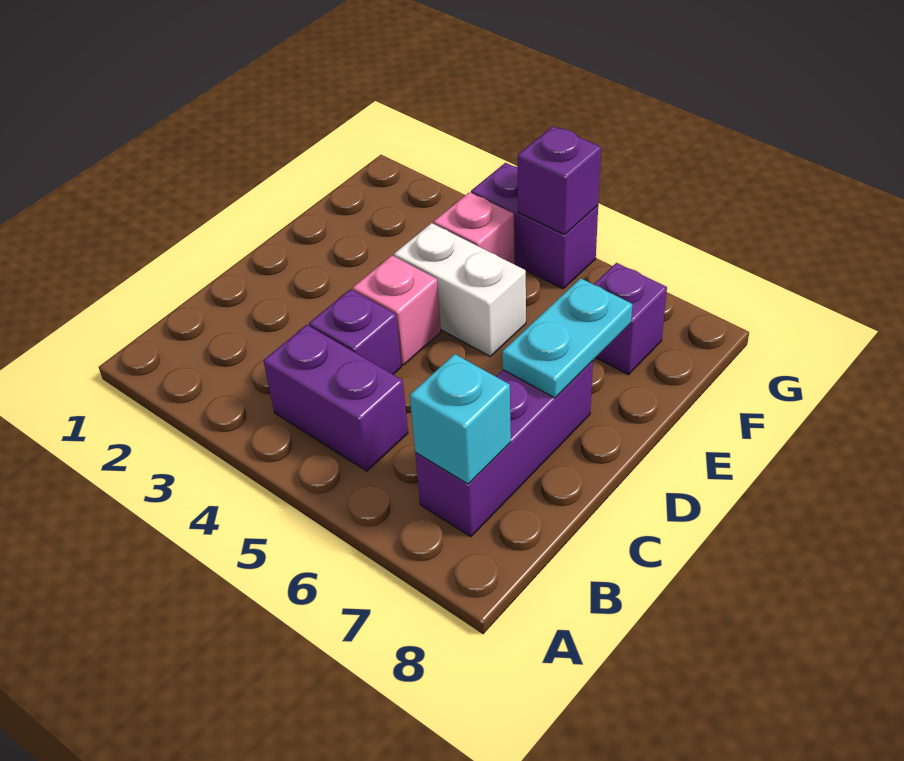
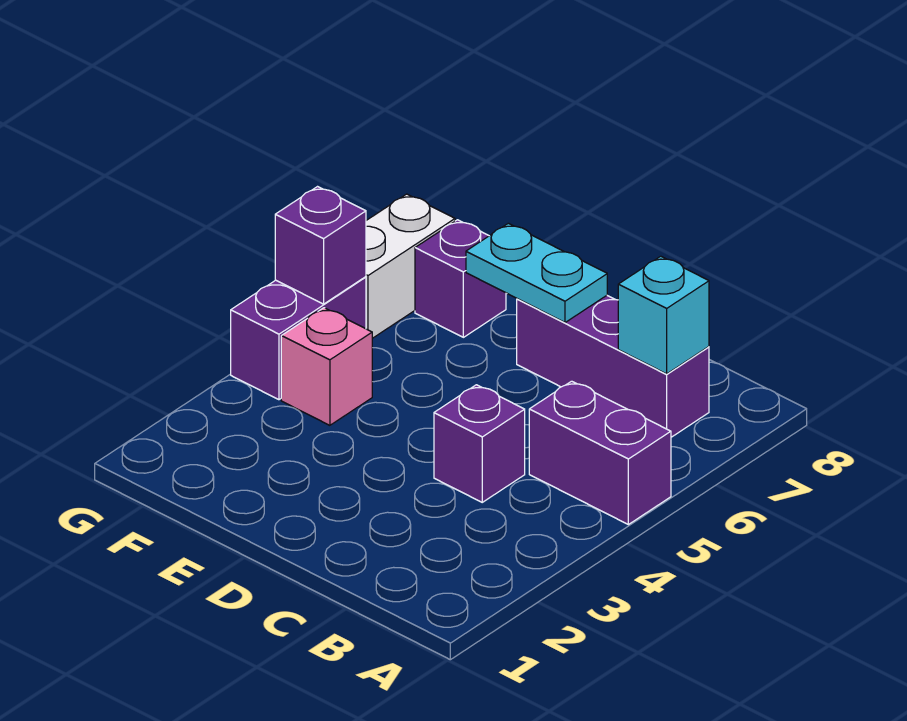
purple brick B4:B5 level 1 -> purple brick A5:B5 level 1
pink brick D4 level 1 -> none
white brick E4:E5 level 1 -> white brick G6:G7 level 1

